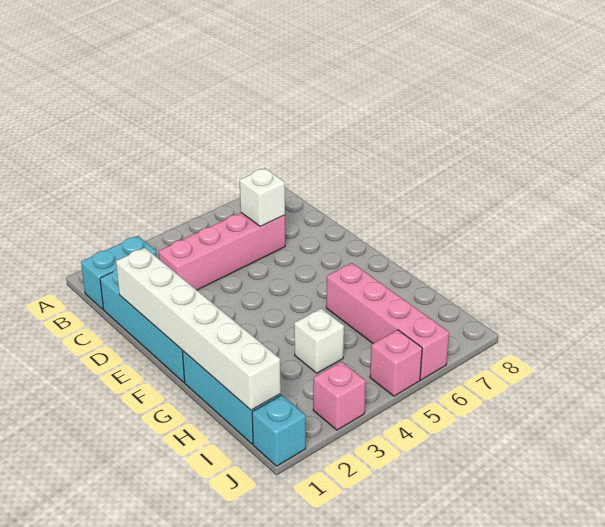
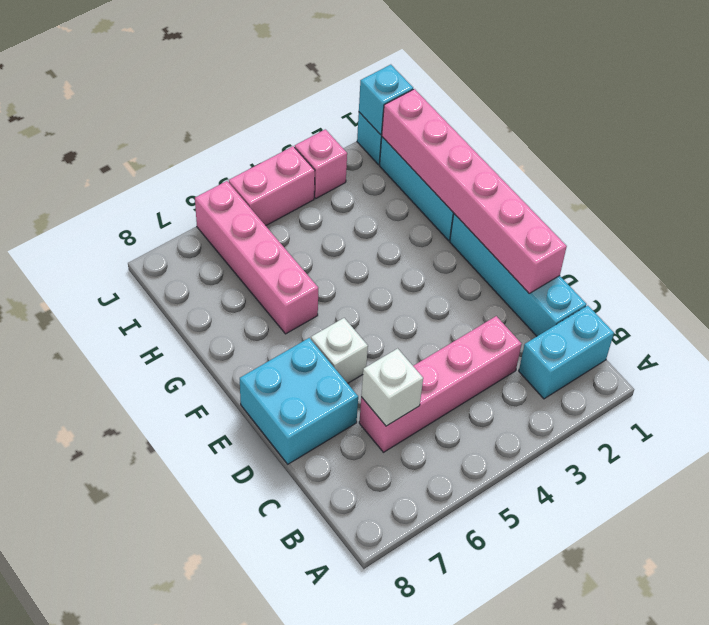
white brick D1:I1 level 2 -> pink brick D1:I1 level 2
none -> cyan brick D7:E8 level 1
white brick H4 level 1 -> white brick E6 level 1
none -> cyan brick J1 level 2
pink brick J5 level 1 -> pink brick J4:J5 level 1

